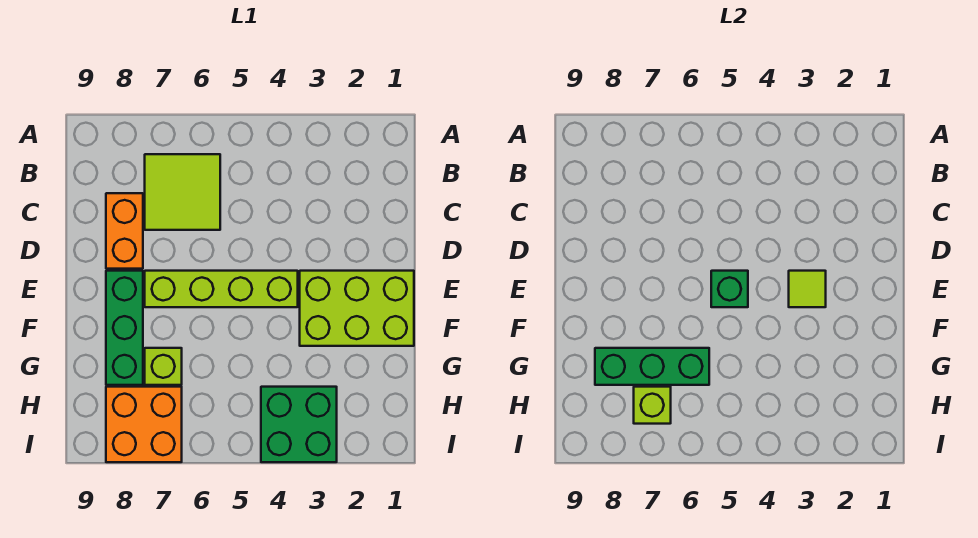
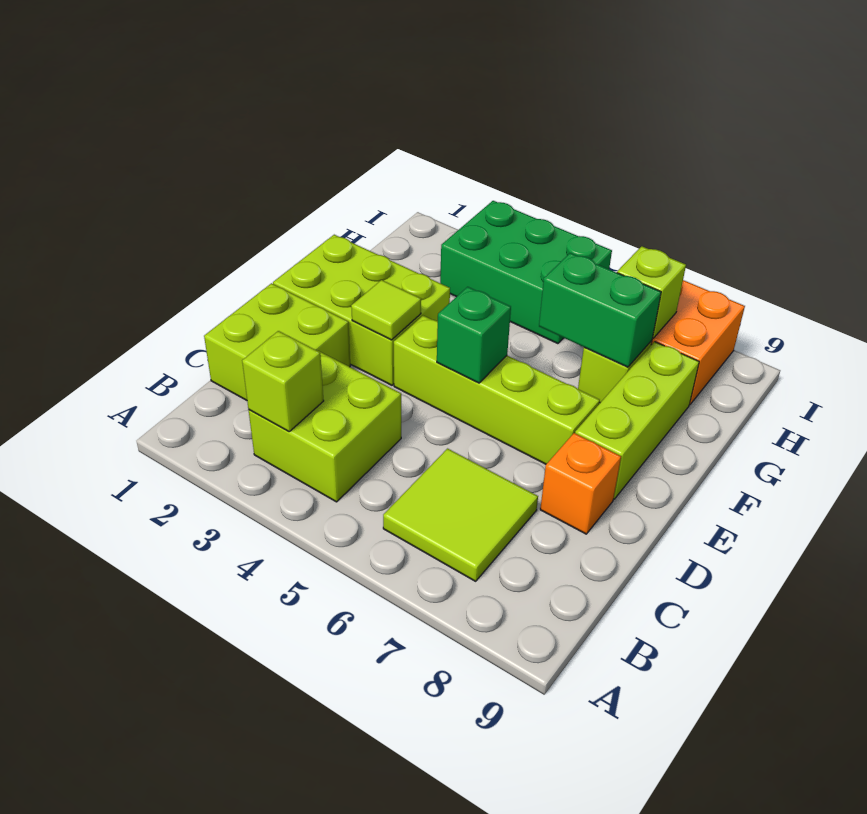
none -> lime brick B3:C4 level 1
none -> lime brick B3 level 2
none -> lime brick C1:D2 level 1
orange brick C8:D8 level 1 -> orange brick D8 level 1
green brick E8:G8 level 1 -> lime brick E8:G8 level 1
green brick G6:G8 level 2 -> green brick G6:G7 level 2
green brick H3:I4 level 1 -> green brick H3:I5 level 1

